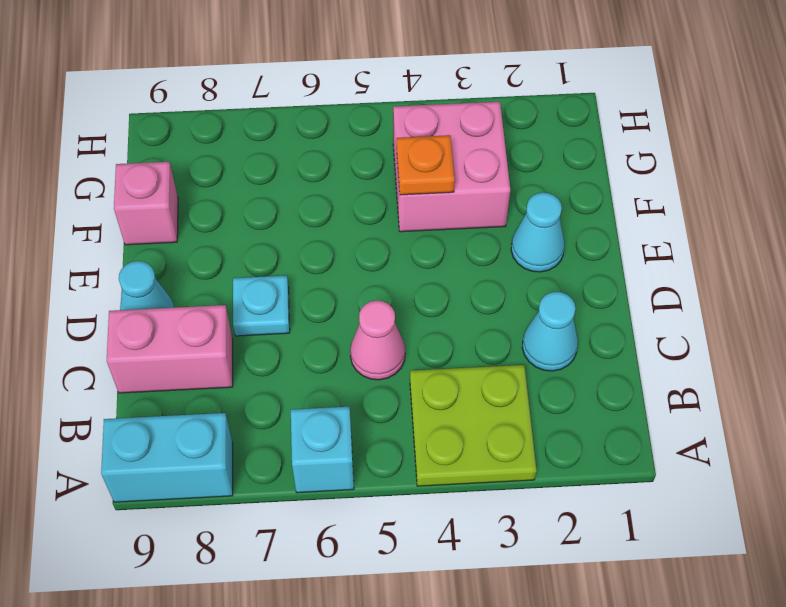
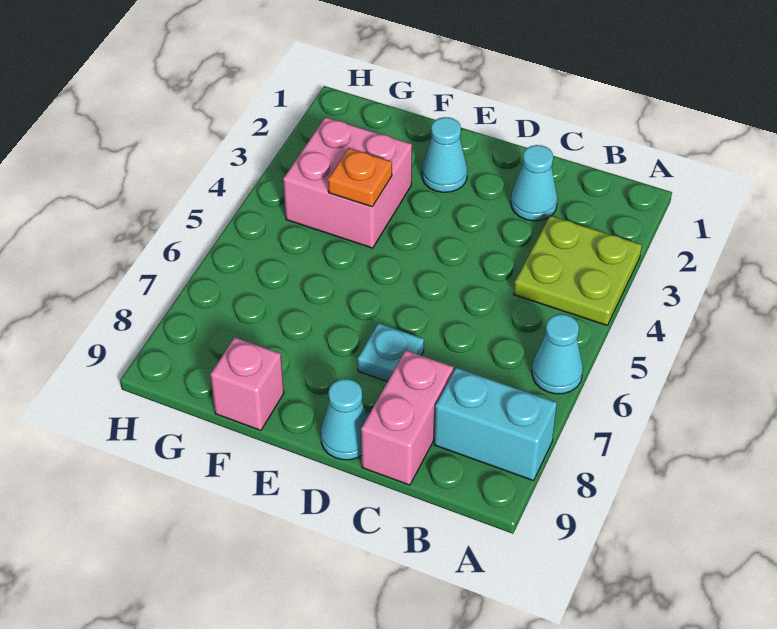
cyan brick A6 level 1 -> cyan cone A6 level 1
cyan brick A8:A9 level 1 -> cyan brick A8:B8 level 1
pink cone C5 level 1 -> none

